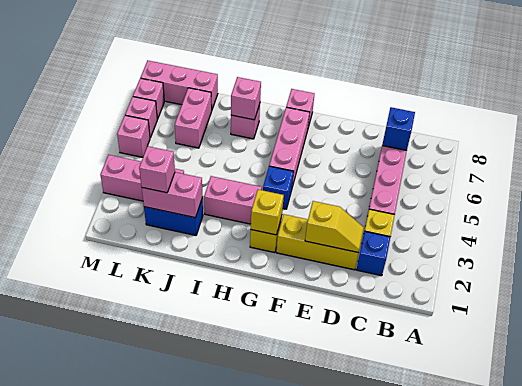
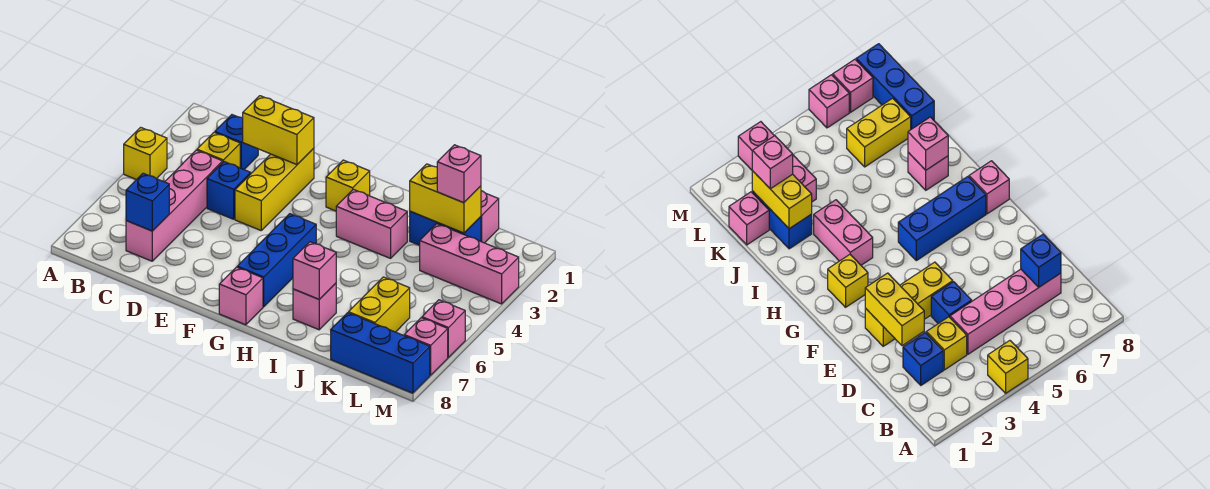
yellow brick D2:F2 level 1 -> yellow brick E2:E4 level 1
yellow slope D2:E2 level 2 top E -> yellow brick D2:E2 level 2
yellow brick G2 level 2 -> yellow brick A4 level 1
blue brick G4 level 1 -> blue brick D4 level 1
pink brick G5:G7 level 1 -> blue brick G5:G7 level 1
pink brick J2:K2 level 2 -> yellow brick J2:K2 level 2
pink brick K6:K7 level 1 -> yellow brick K6:K7 level 1
pink brick K8:M8 level 1 -> blue brick K8:M8 level 1
pink brick M5 level 1 -> pink brick K1 level 1

